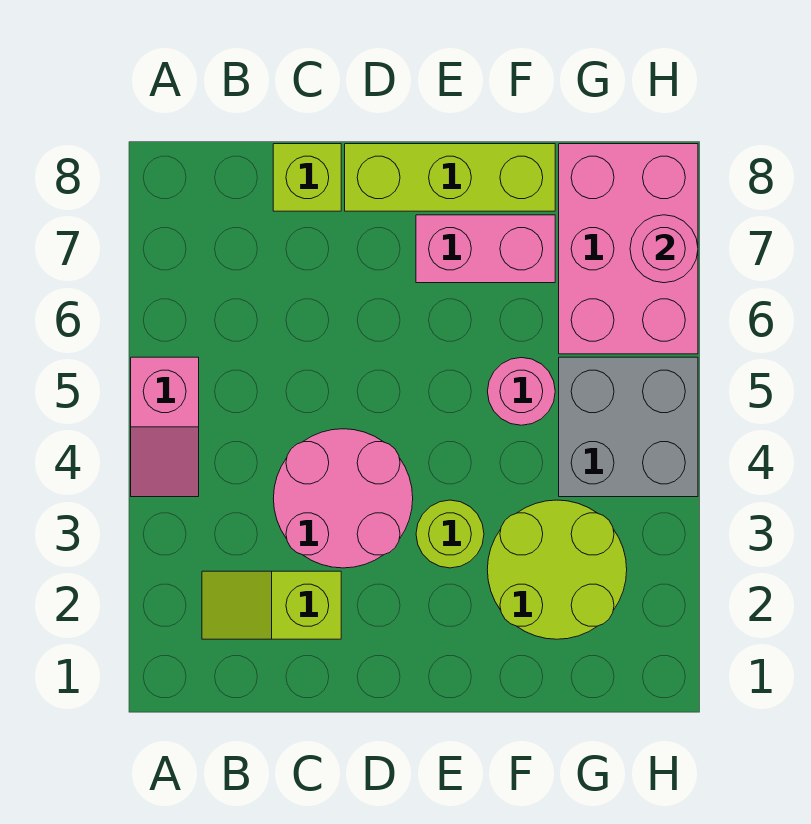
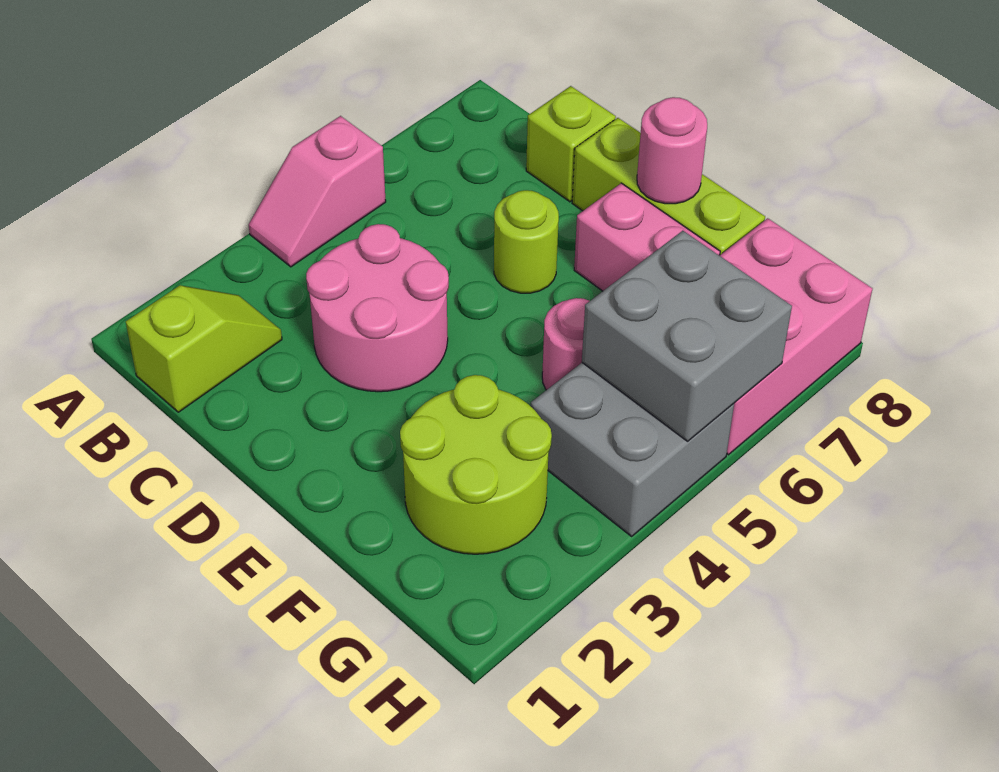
lime slope B2:C2 level 1 top C -> lime slope B1:B2 level 1 top 1
lime round brick E3 level 1 -> lime round brick D6 level 1
none -> grey brick G5:H6 level 2
pink round brick H7 level 2 -> pink round brick E8 level 2

